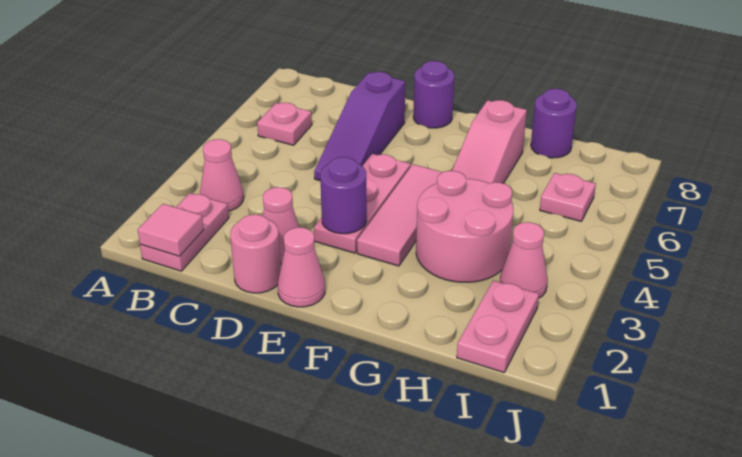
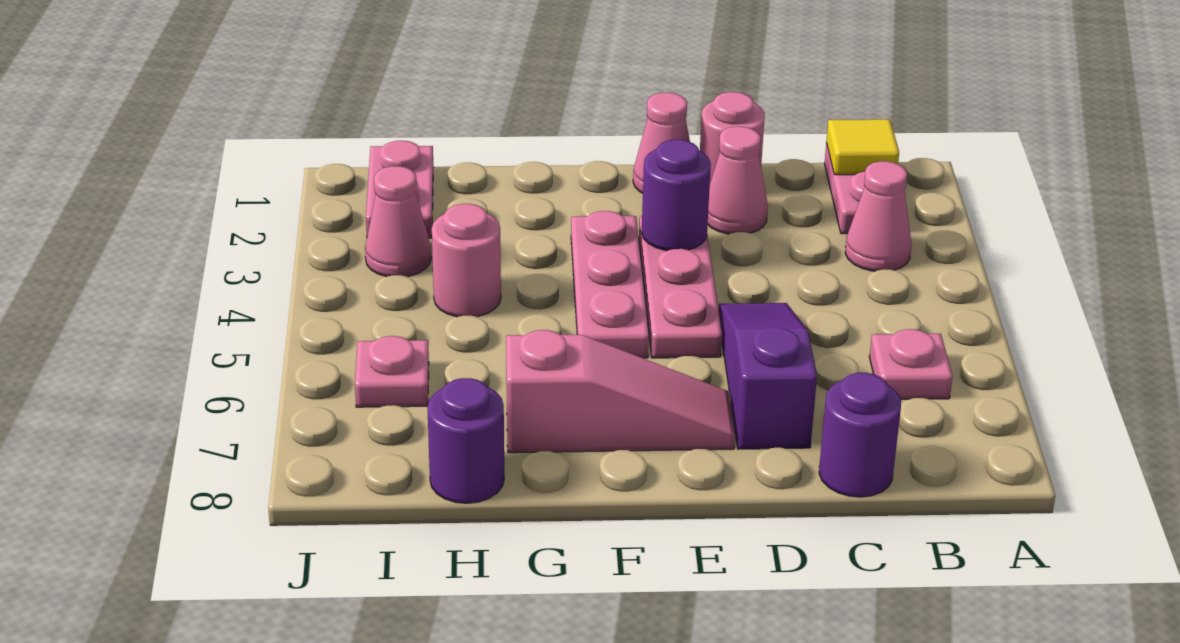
pink tile B1 level 2 -> yellow tile B1 level 2
purple round brick E8 level 1 -> purple round brick C8 level 1
pink tile F3:F5 level 1 -> pink plate F3:F5 level 1
pink round brick G3:H4 level 1 -> pink round brick H4 level 1
pink slope G5:G7 level 1 top 7 -> pink slope E7:G7 level 1 top G

